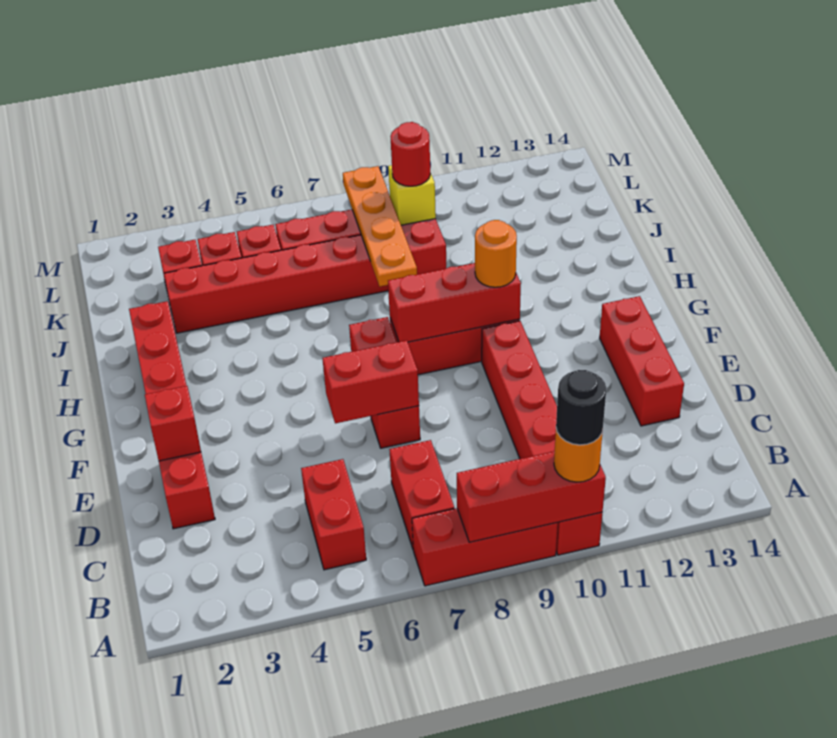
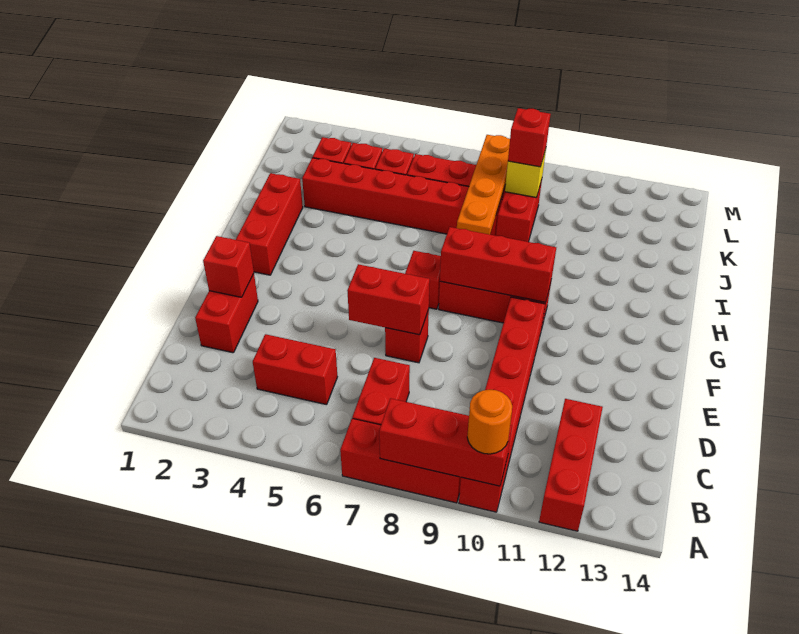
black round brick A10 level 4 -> none
red brick B5:C5 level 1 -> red brick C4:C5 level 1
red brick D13:F13 level 1 -> red brick A12:C12 level 1
orange round brick G10 level 3 -> none
red round brick K9 level 3 -> red brick K9 level 3

